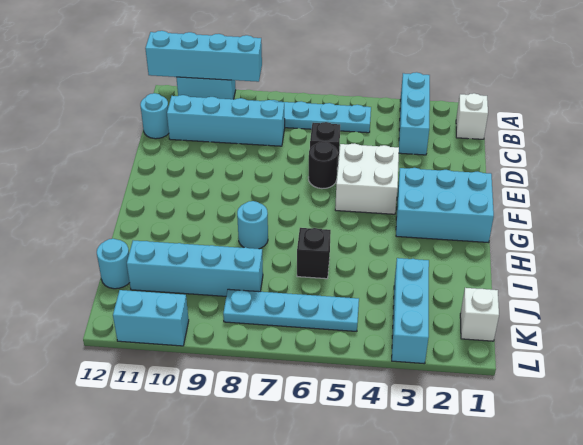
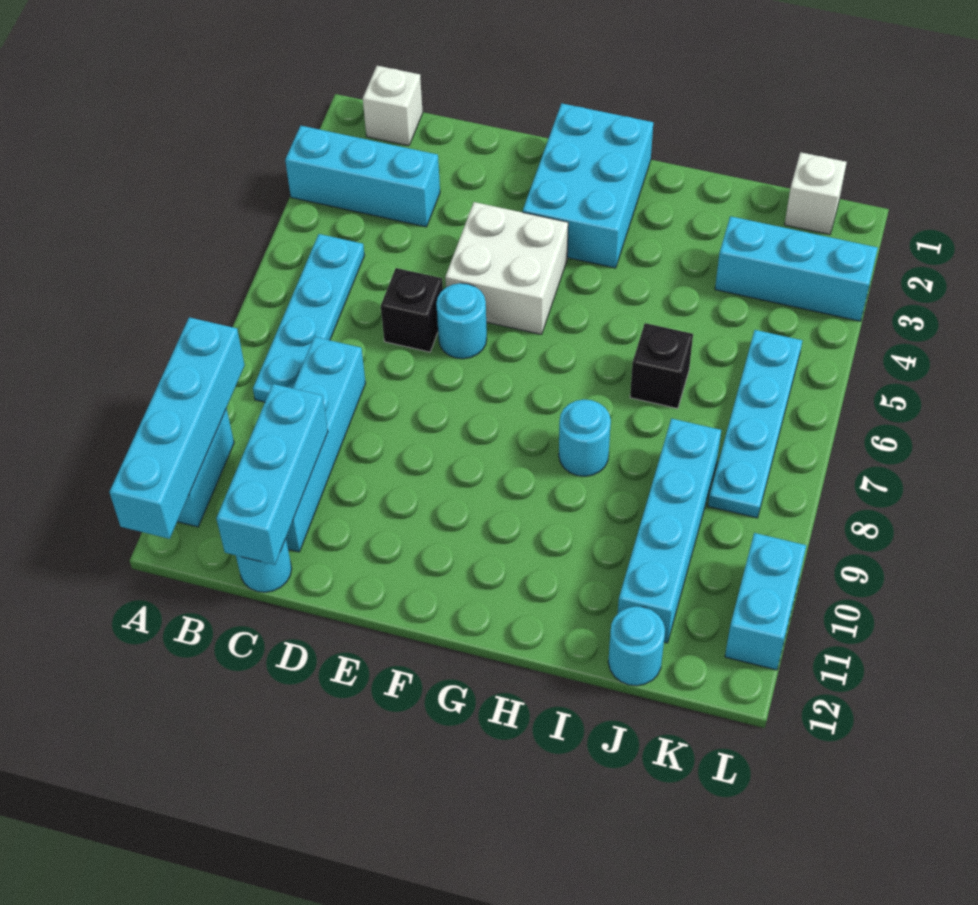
none -> cyan brick C10:C12 level 2
black round brick E6 level 1 -> cyan round brick E6 level 1

